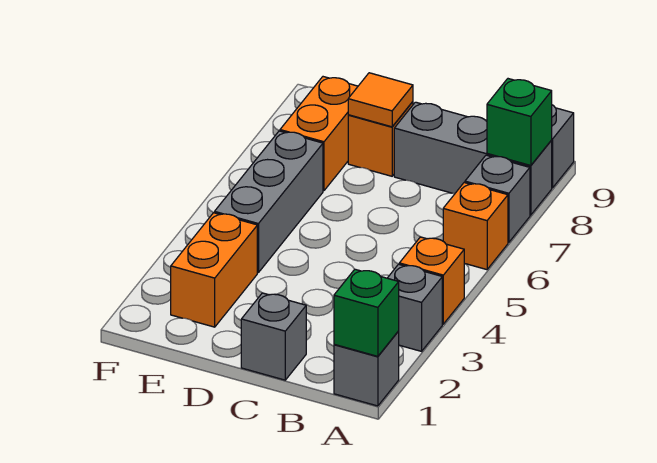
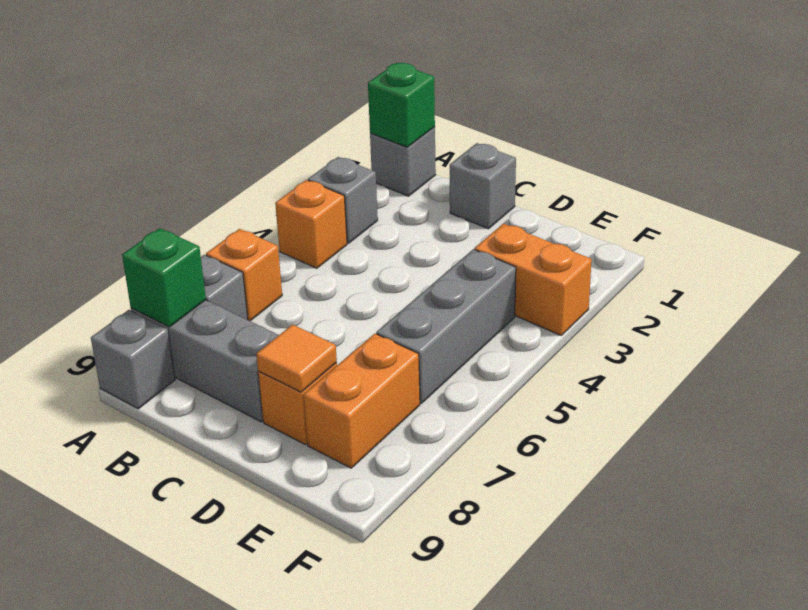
orange brick E2:E3 level 1 -> orange brick E3:F3 level 1

